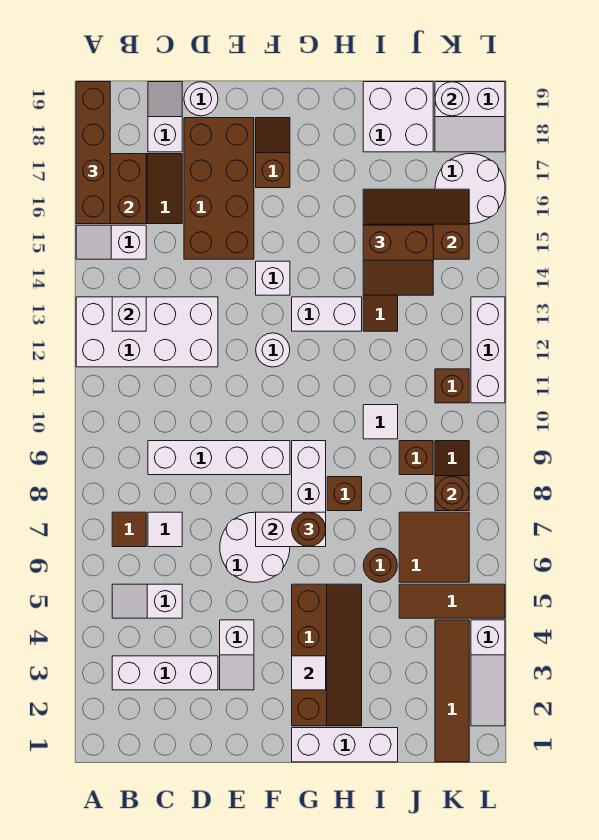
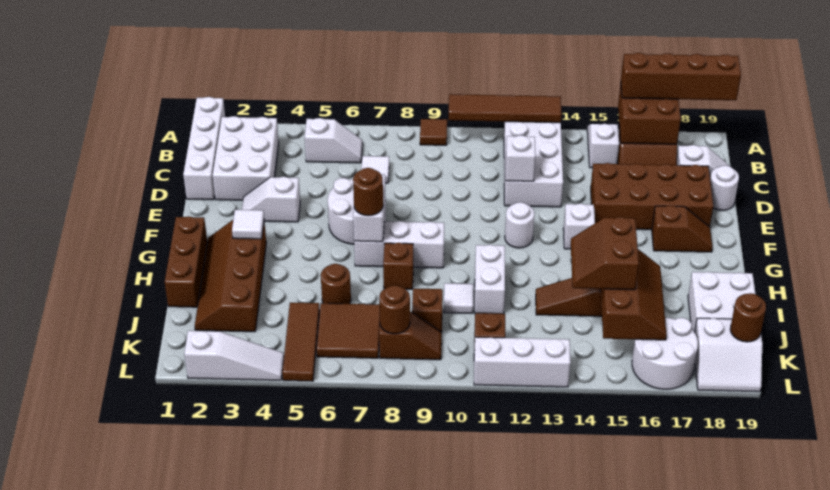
white brick B3:D3 level 1 -> white brick B2:D3 level 1
white slope B5:C5 level 1 top C -> white slope B5:B6 level 1 top 5
brown tile B7 level 1 -> brown tile A9 level 1
white brick B13 level 2 -> white brick D12 level 2
white brick C9:F9 level 1 -> white brick A1:D1 level 1
white brick G1:I1 level 1 -> brown brick G1:I1 level 1
brown slope G2:H5 level 1 top G -> brown slope G2:J3 level 1 top 3
white brick G13:H13 level 1 -> white brick H11:I11 level 1
brown tile K1:K4 level 1 -> brown tile A10:A13 level 2
white slope K18:L19 level 1 top 19 -> white slope K18:L19 level 1 top K
white round brick K19 level 2 -> brown round brick K19 level 2
white slope L2:L4 level 1 top 4 -> white slope L2:L4 level 1 top 2

